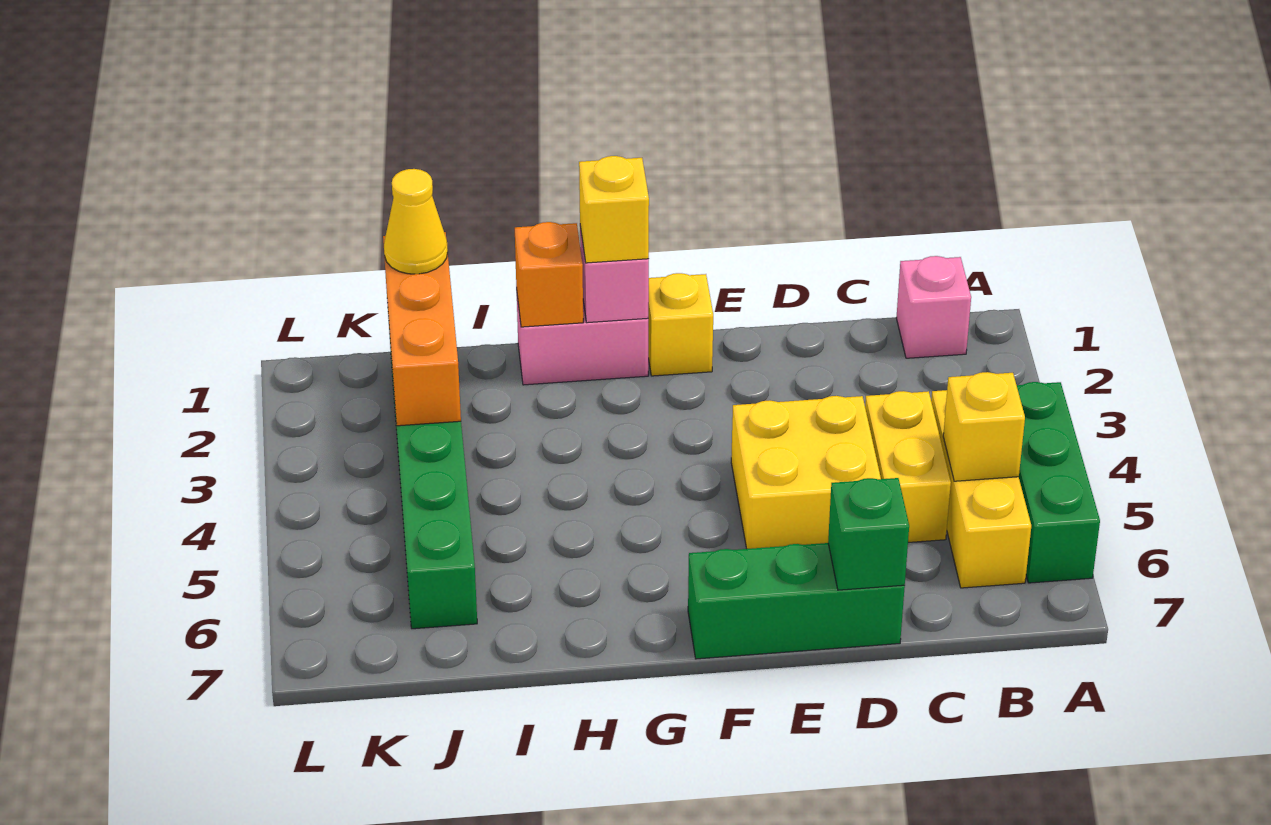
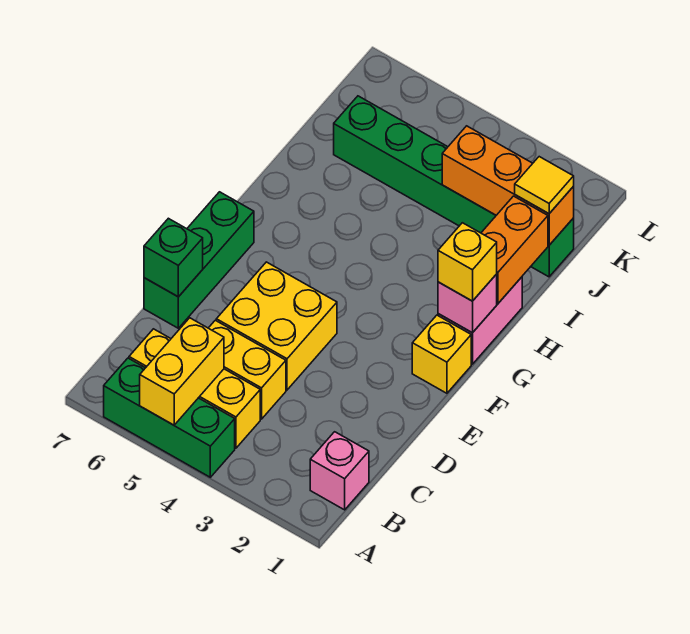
yellow brick B5 level 2 -> yellow brick A5:B5 level 2
orange brick H1 level 2 -> orange brick H1:I1 level 2
yellow cone J1 level 3 -> yellow tile J1 level 3

